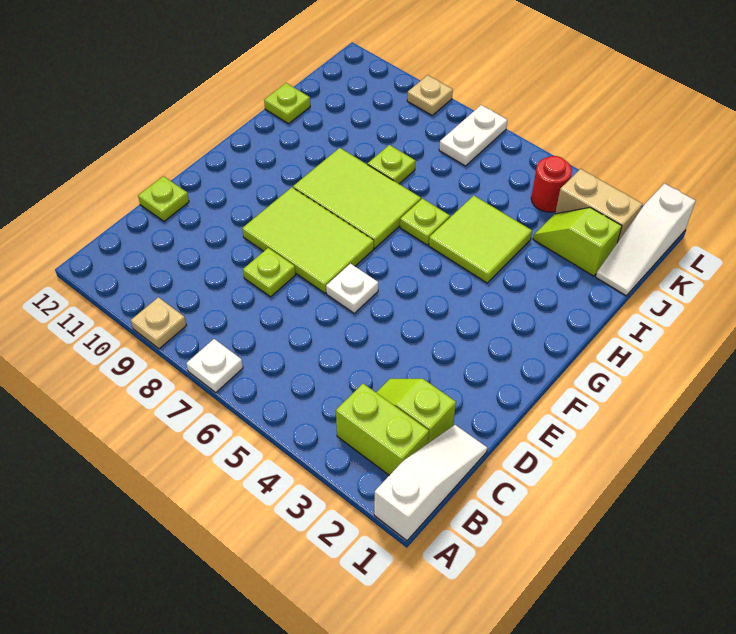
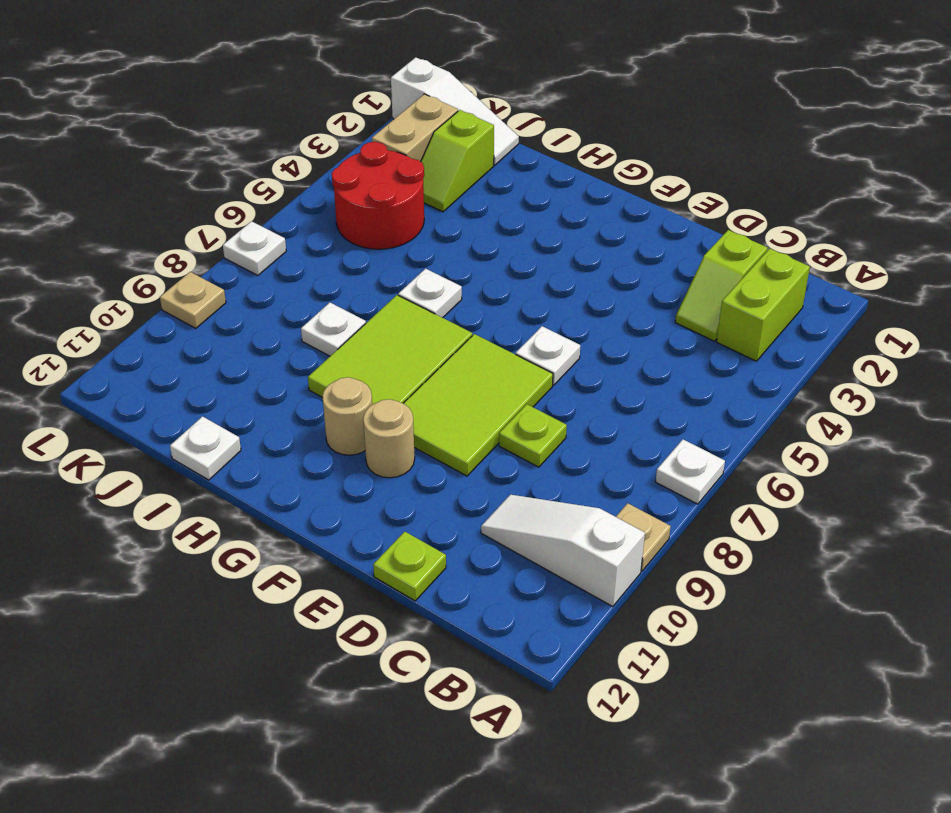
white slope A1:C1 level 1 top A -> white slope A10:C10 level 1 top A
none -> tan round brick F10 level 1
none -> tan round brick G10 level 1
lime tile H4:I5 level 1 -> none
lime plate H6 level 1 -> white plate H6 level 1
lime plate I8 level 1 -> white plate I8 level 1
lime plate I12 level 1 -> white plate I12 level 1
red round brick K4 level 1 -> red round brick J4:K5 level 1
white plate K7:L7 level 1 -> white plate L7 level 1

